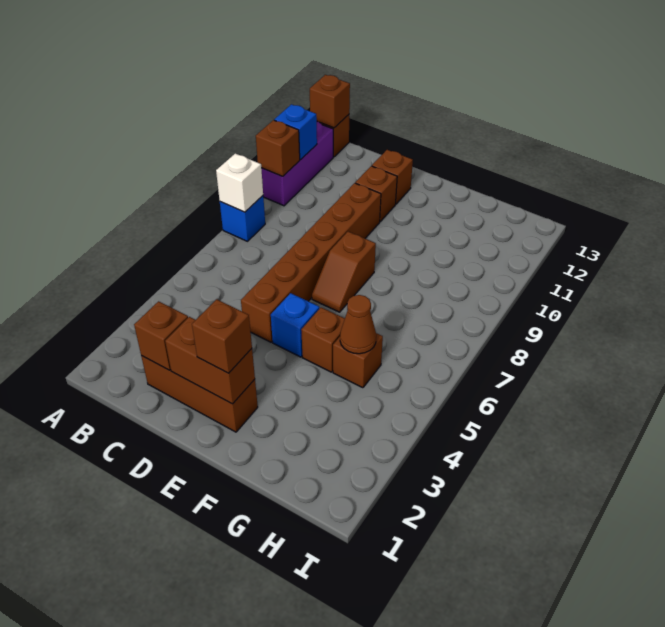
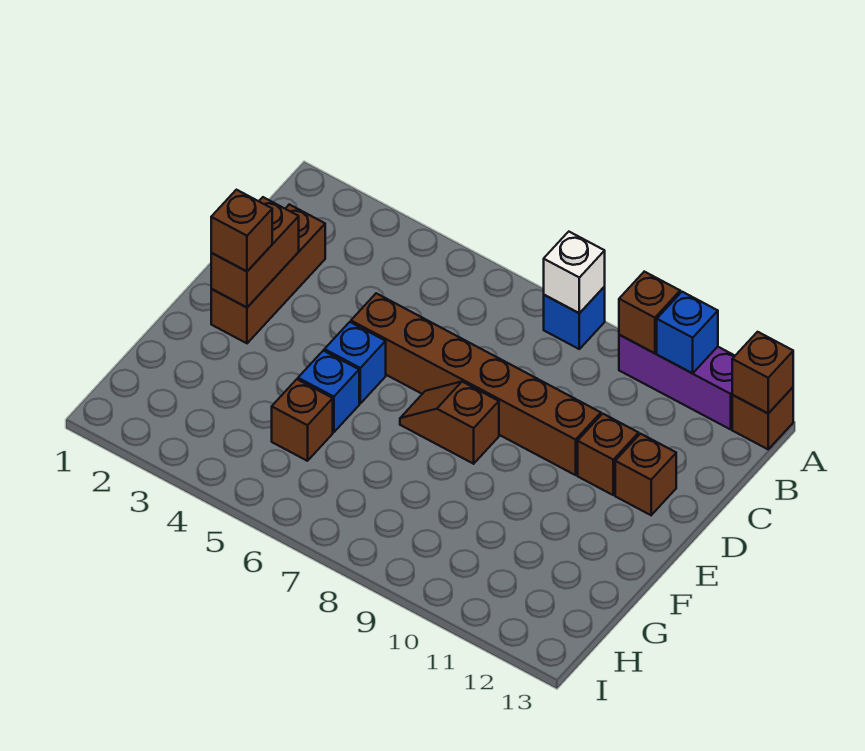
brown brick C2 level 2 -> none
brown brick F5 level 1 -> blue brick F5 level 1
brown cone G5 level 2 -> none

